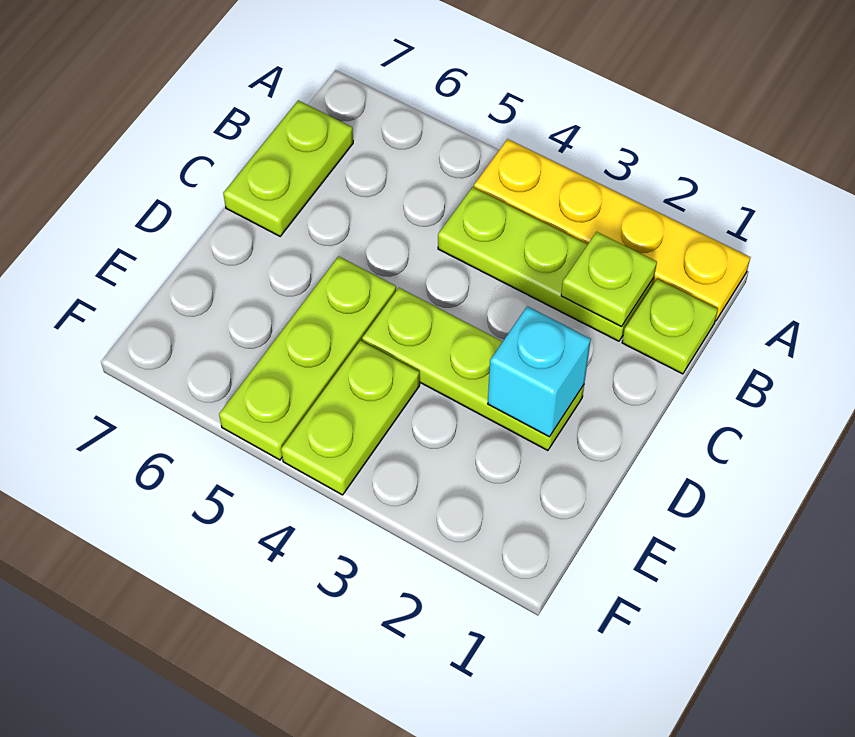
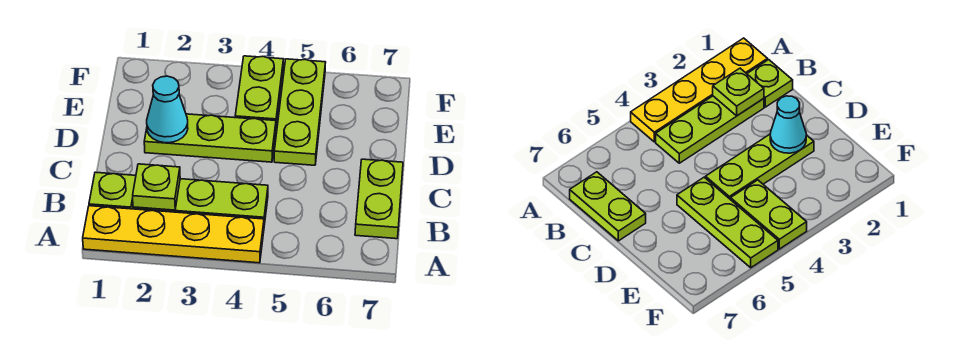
cyan brick D2 level 2 -> cyan cone D2 level 2

